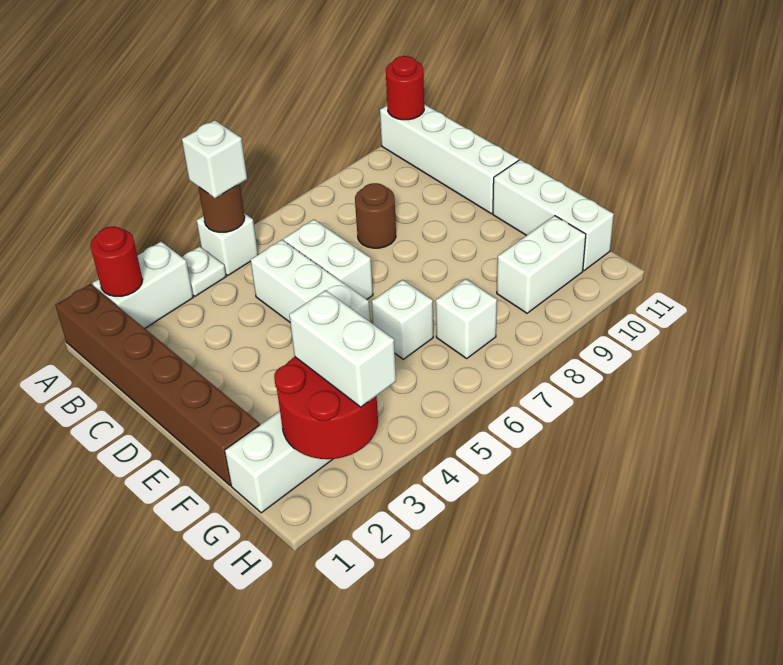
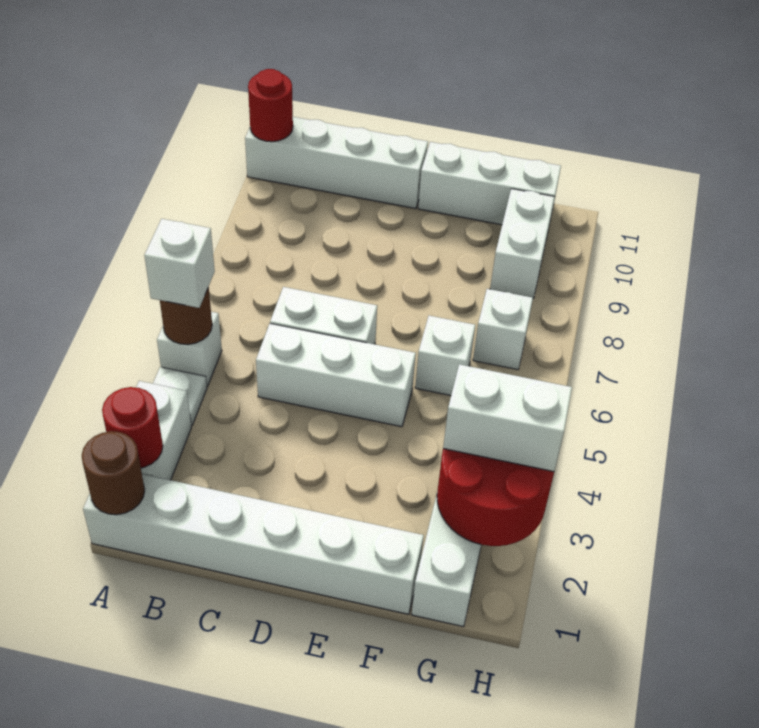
brown brick A1:F1 level 1 -> white brick A1:F1 level 1
brown round brick C8 level 1 -> brown round brick A1 level 2

